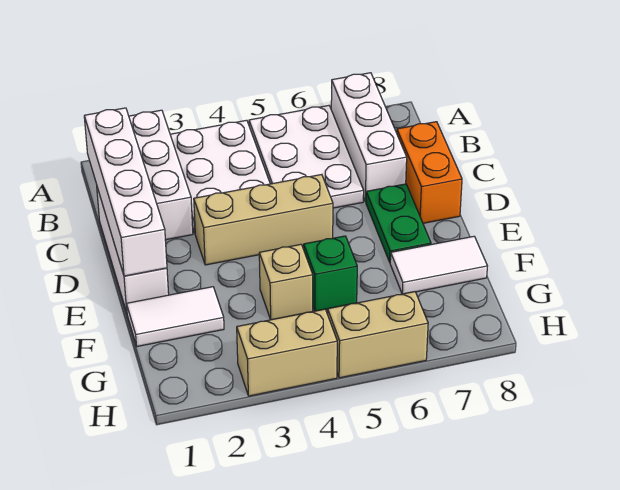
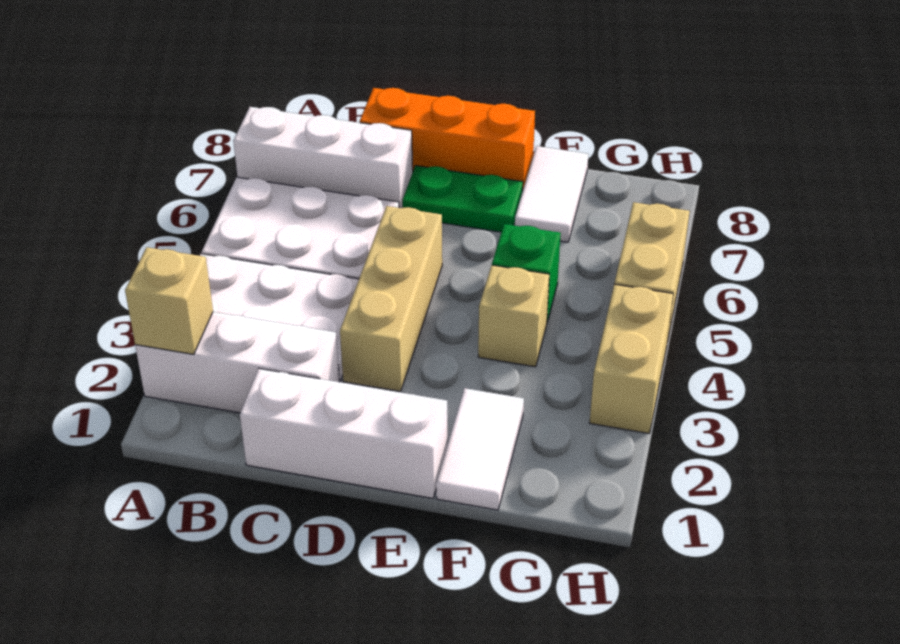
none -> tan brick A2 level 2
white brick B1:E1 level 2 -> none
orange brick C8:D8 level 1 -> orange brick C8:E8 level 1

